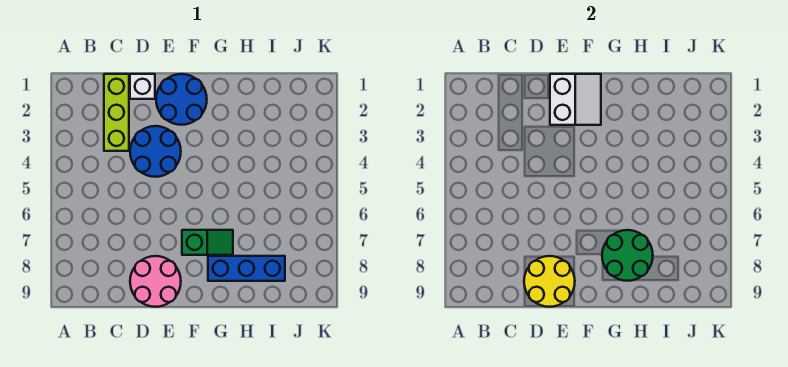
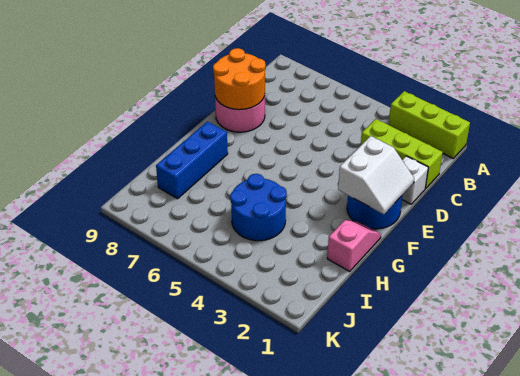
none -> lime brick A1:A3 level 1
blue round brick D3:E4 level 1 -> blue round brick H4:I5 level 1
yellow round brick D8:E9 level 2 -> orange round brick D8:E9 level 2
white slope E1:F2 level 2 top E -> white slope E1:F2 level 2 top 2
green slope F7:G7 level 1 top F -> none
none -> pink slope G1:H1 level 1 top H
green round brick G7:H8 level 2 -> none

